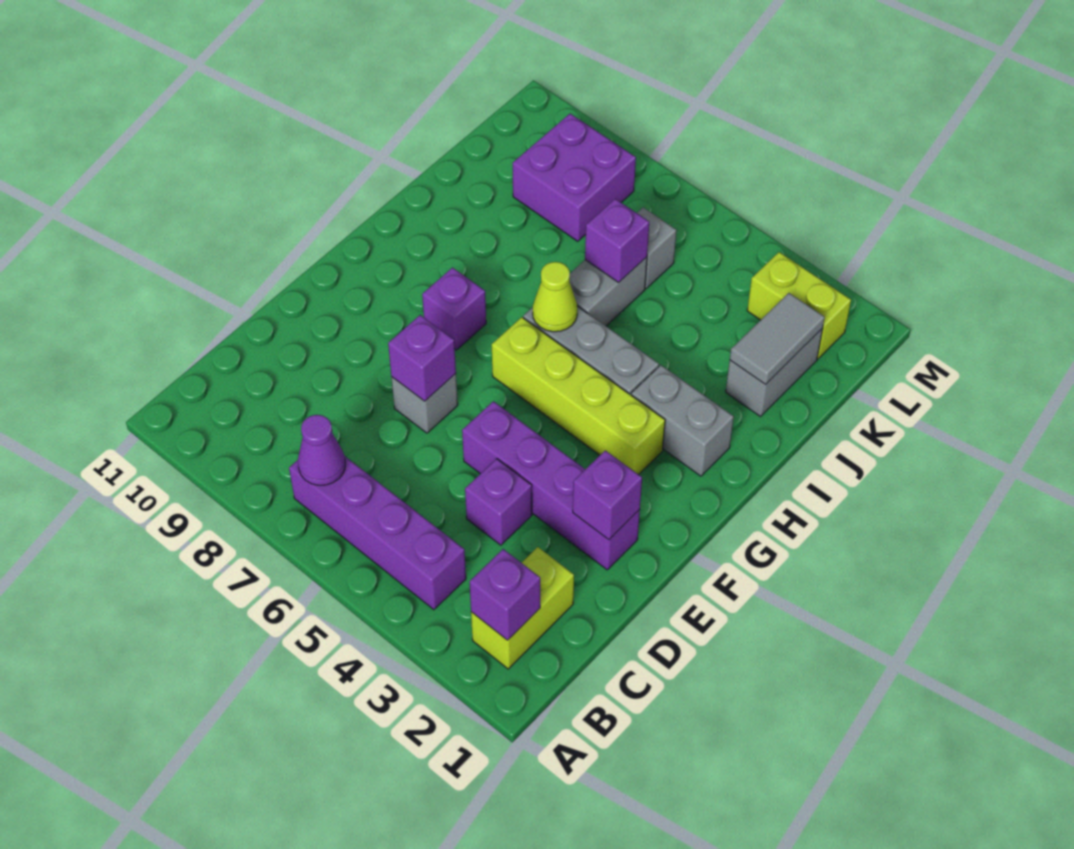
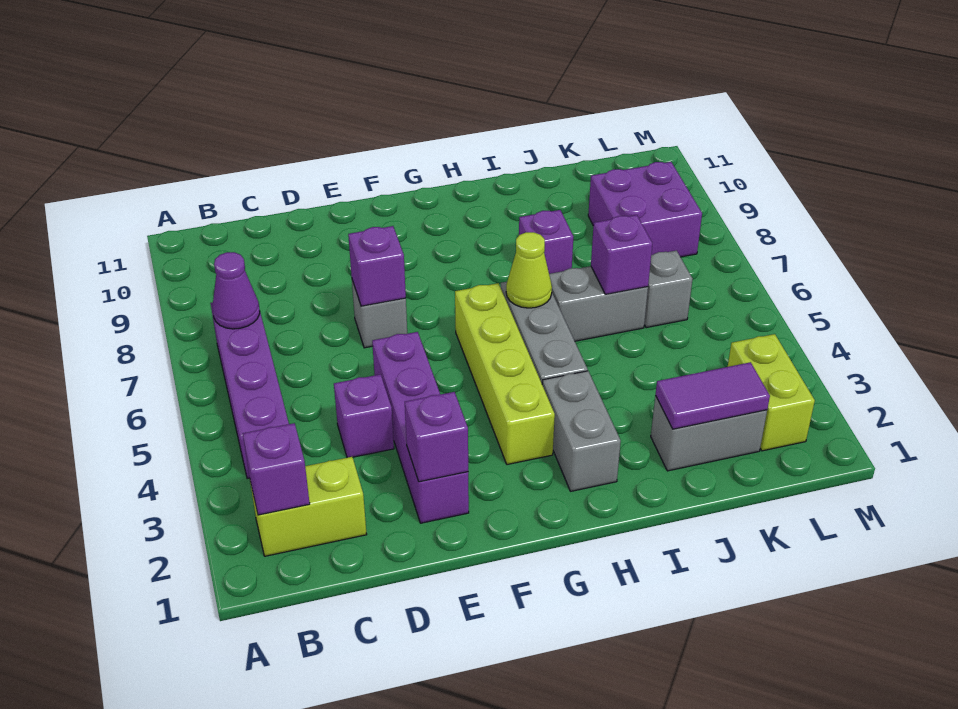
purple brick G8 level 1 -> purple brick I8 level 1
grey tile J2:K2 level 2 -> purple tile J2:K2 level 2

